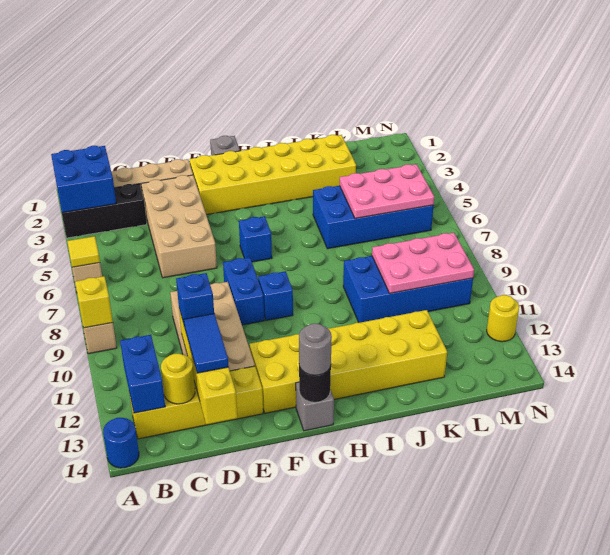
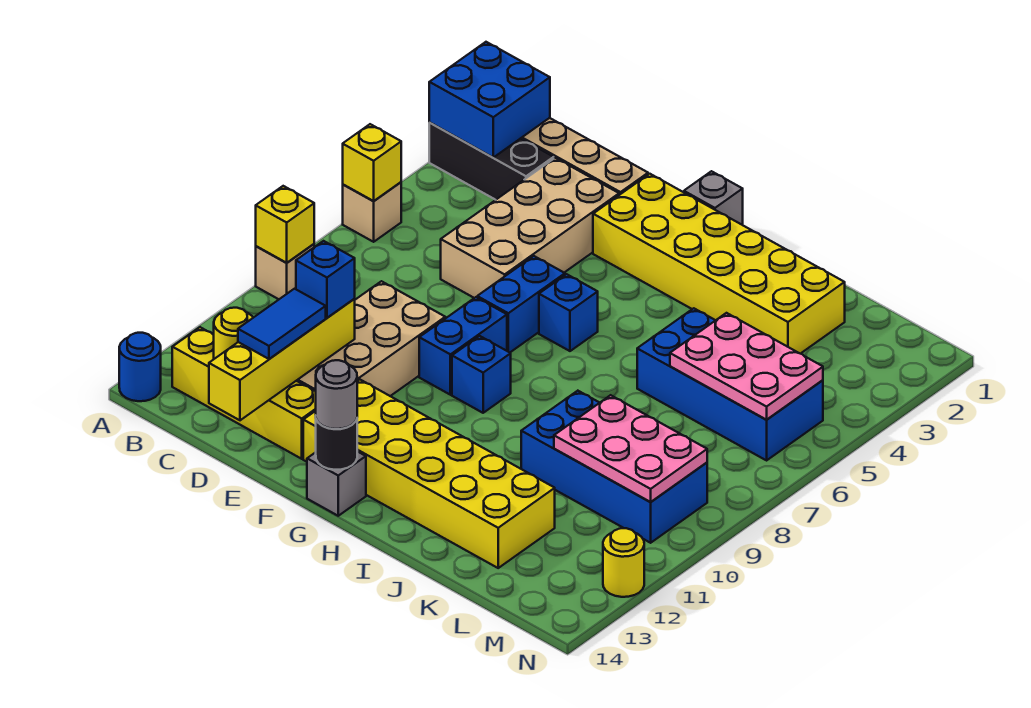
yellow tile A6 level 2 -> yellow brick A6 level 2
blue brick B12:B13 level 2 -> blue brick F6:F7 level 1

